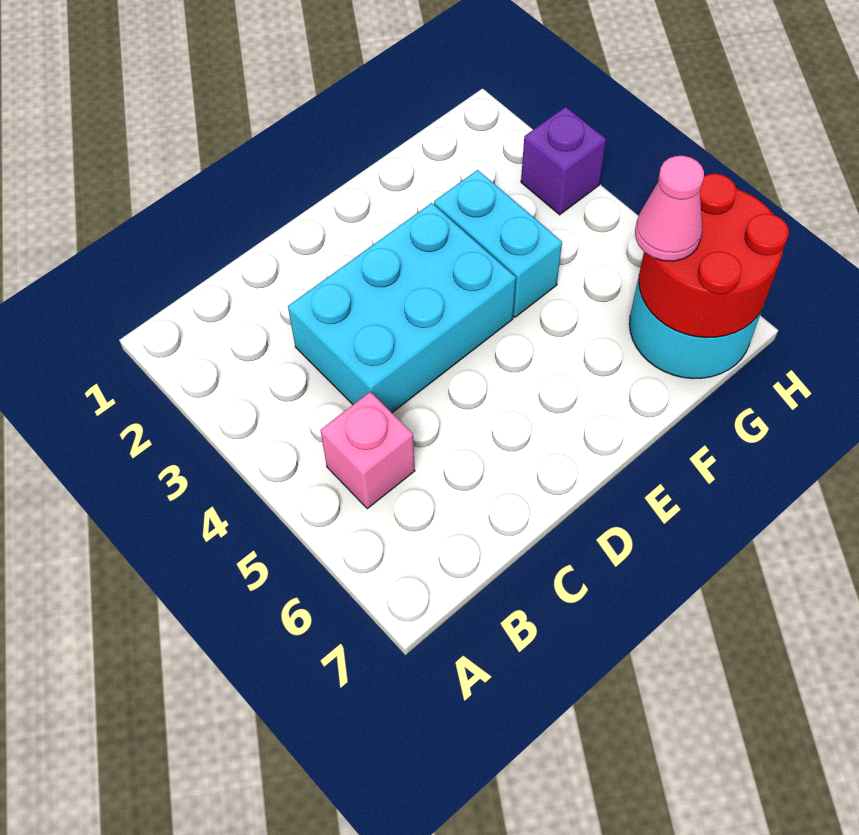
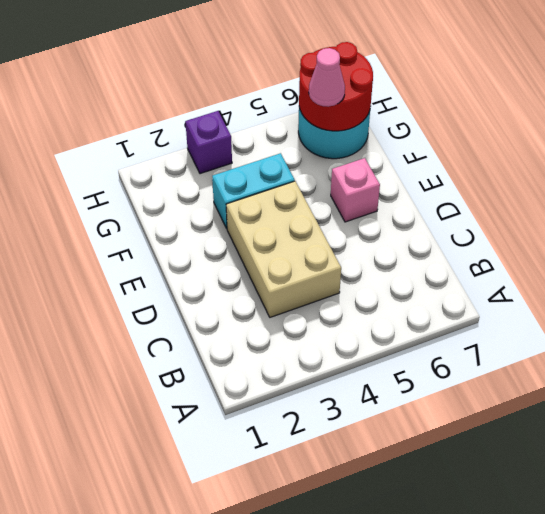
pink brick B5 level 1 -> pink brick E6 level 1
cyan brick C3:E4 level 1 -> tan brick C3:E4 level 1

